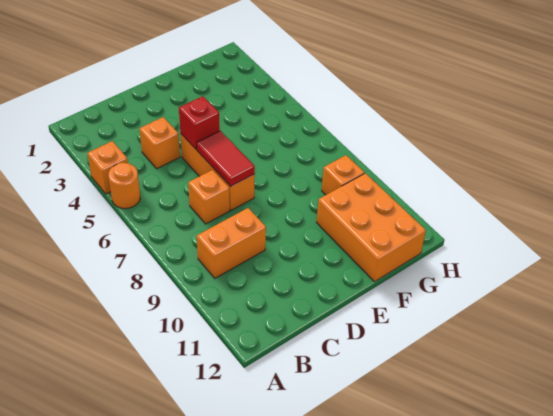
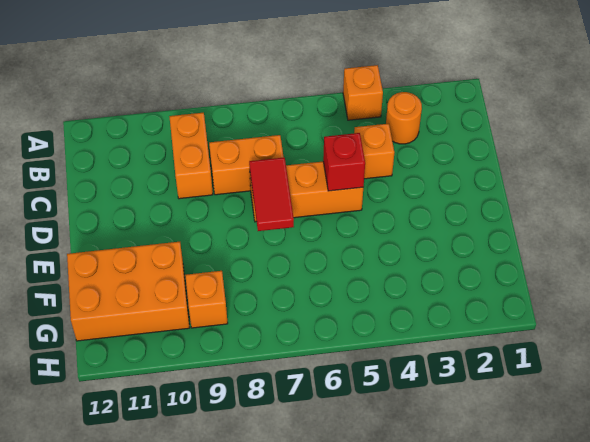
orange round brick A5 level 1 -> orange round brick B3 level 1
orange brick C7 level 1 -> orange brick C7:C8 level 1
red tile D6:D7 level 2 -> red tile D7:E7 level 2

